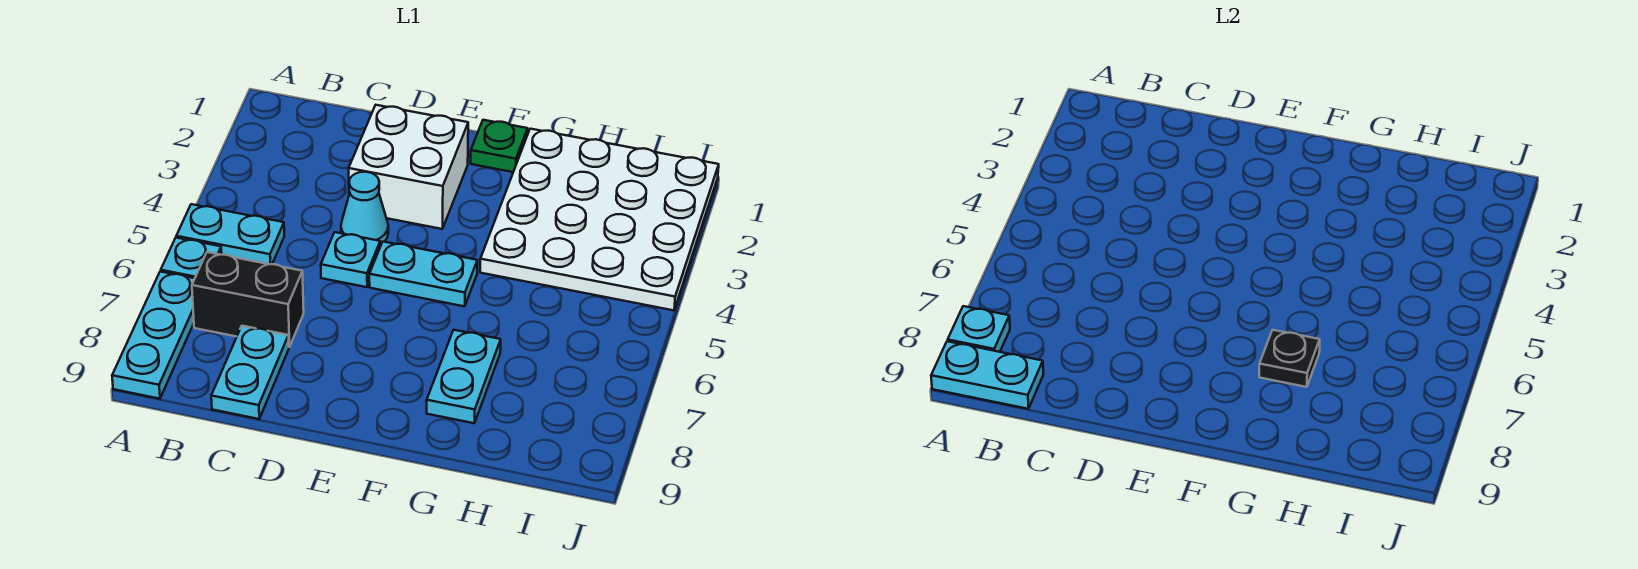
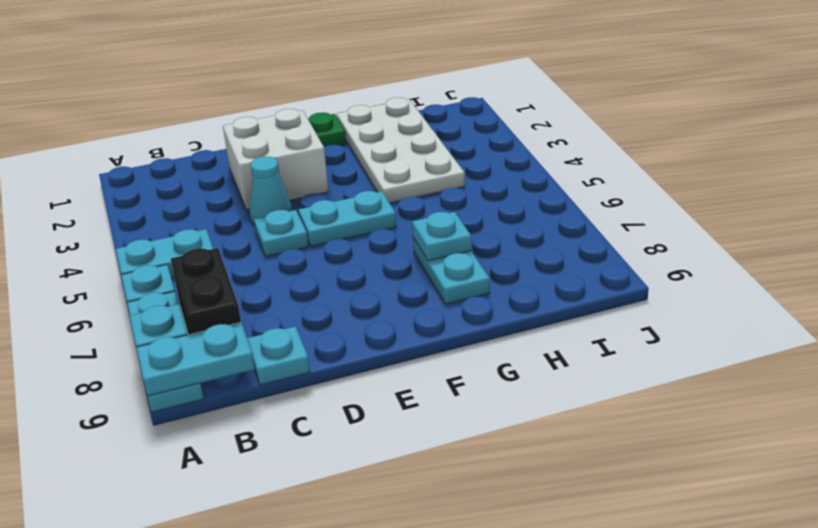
black brick B7:C7 level 1 -> black brick B7:B8 level 1
cyan plate C8:C9 level 1 -> cyan plate C9 level 1
white plate G1:J4 level 1 -> white plate G1:H4 level 1
black plate G7 level 2 -> cyan plate G7 level 2

